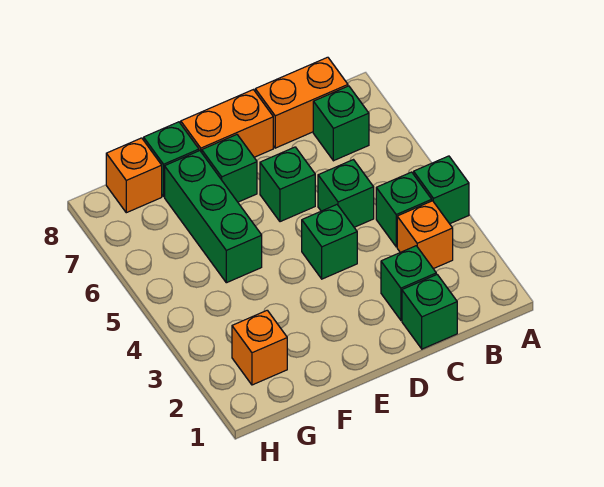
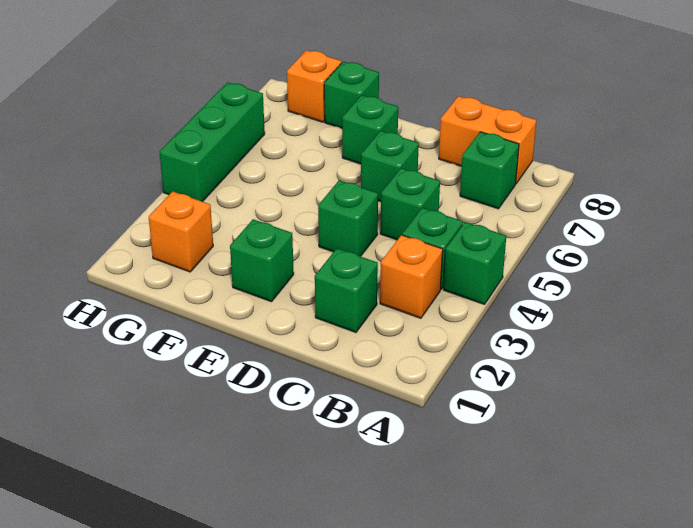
green brick C1 level 1 -> green brick E2 level 1
orange brick D8:E8 level 1 -> none
green brick F5:F7 level 1 -> green brick H4:H6 level 1

